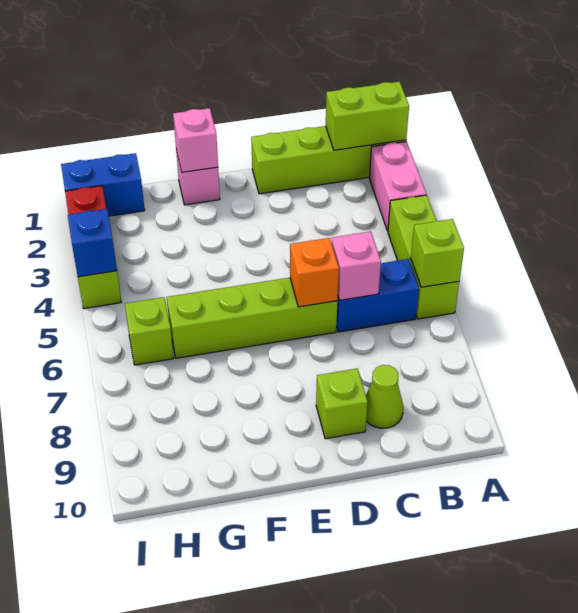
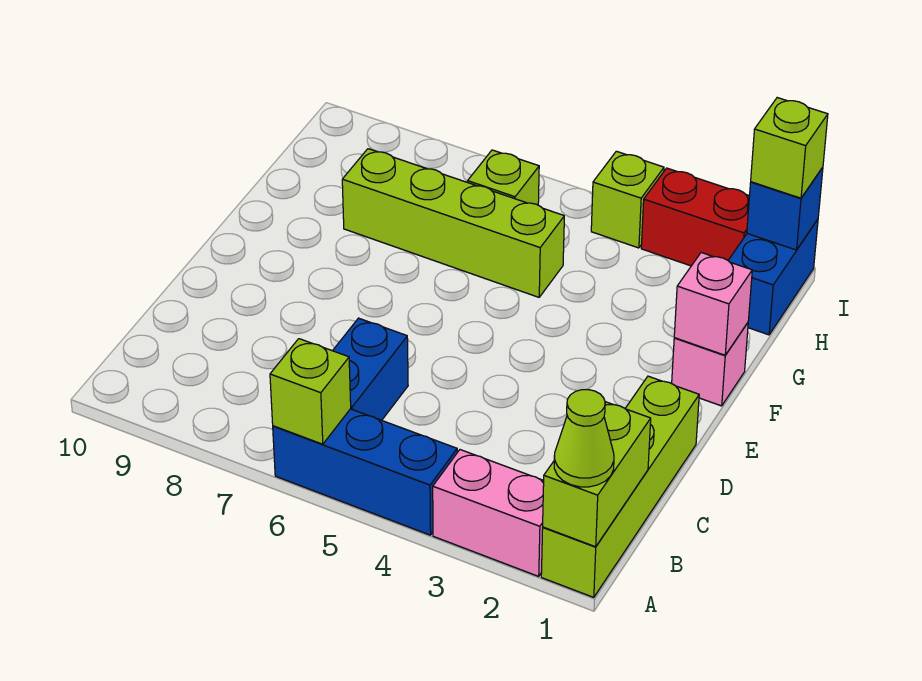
lime brick A4:A6 level 1 -> blue brick A4:A6 level 1
pink brick C6 level 2 -> none
lime cone C9 level 1 -> lime cone A1 level 3
lime brick D6:G6 level 1 -> lime brick G5:G8 level 1
orange brick D6 level 2 -> none
lime brick D9 level 1 -> lime brick I1 level 3
blue brick I4 level 2 -> blue brick I1 level 2

